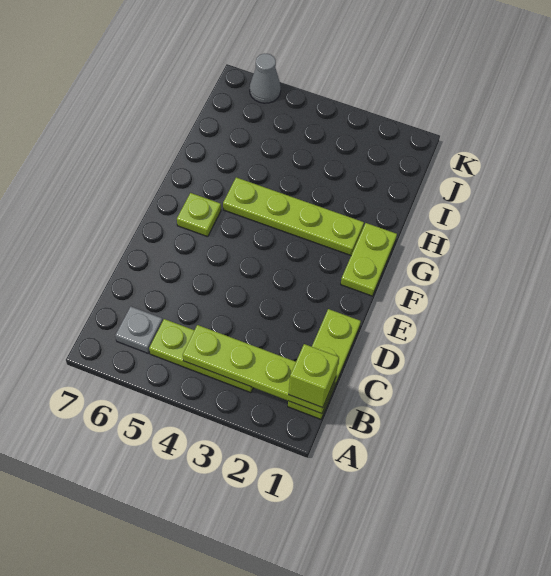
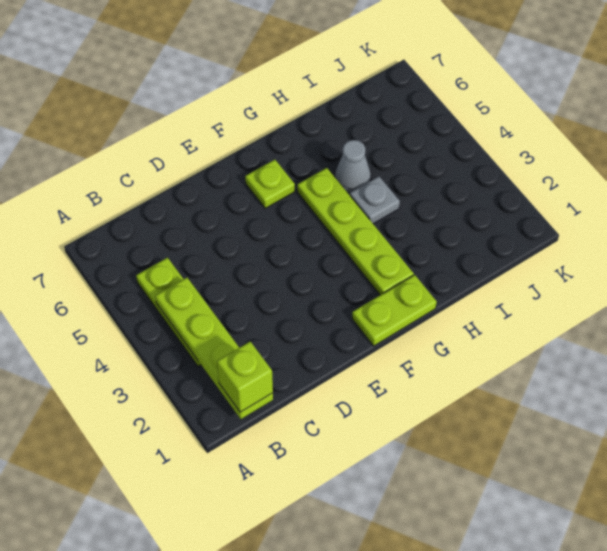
lime plate B1:D1 level 1 -> none
grey plate B6 level 1 -> grey plate H4 level 1
grey cone K6 level 1 -> grey cone H5 level 1

